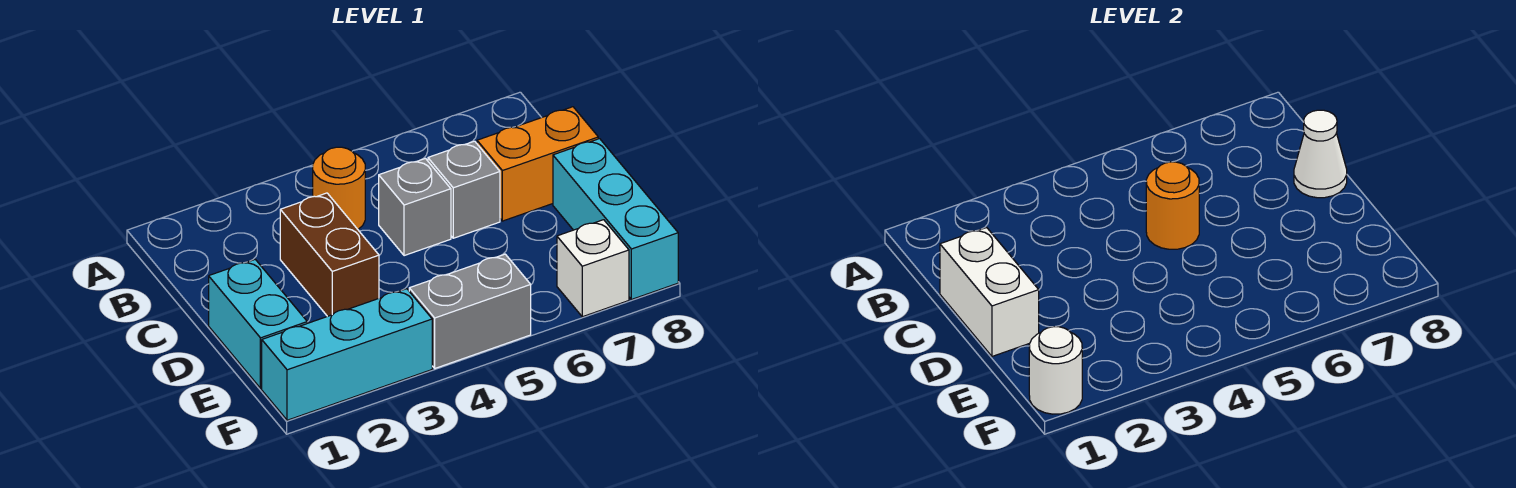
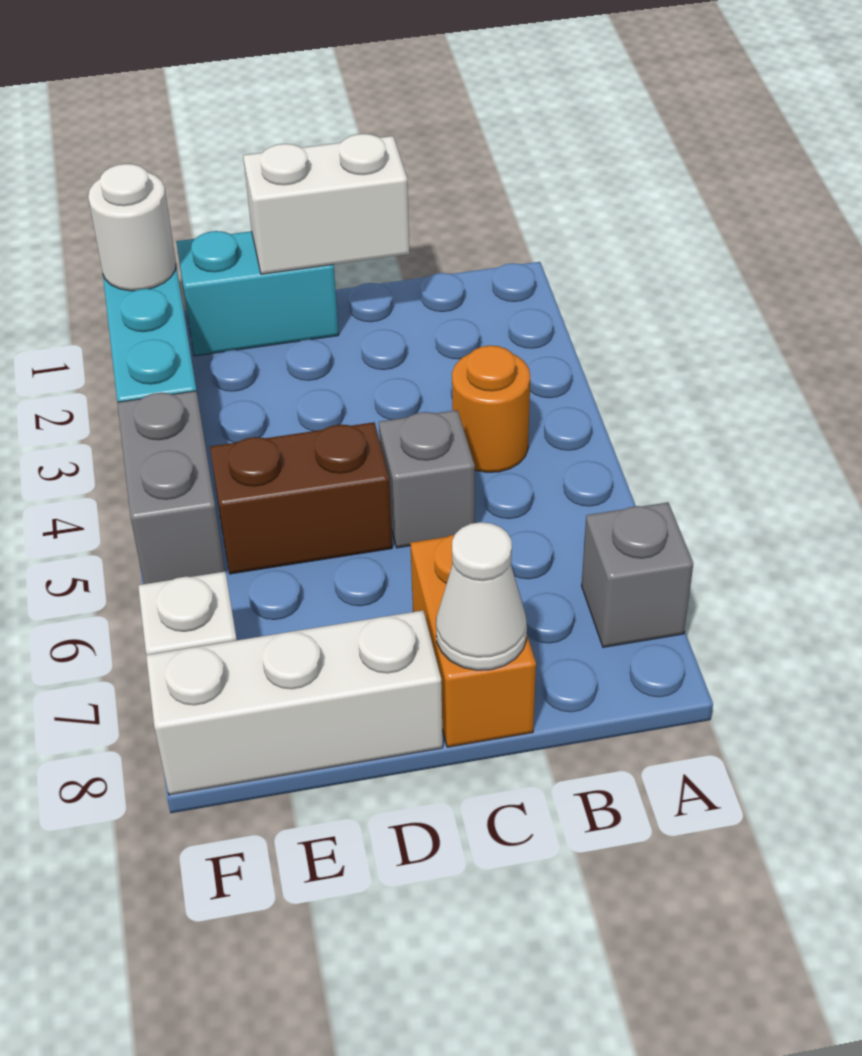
brown brick C3:D3 level 1 -> brown brick D5:E5 level 1
orange round brick C5 level 2 -> none
grey brick C6 level 1 -> grey brick A7 level 1
cyan brick D8:F8 level 1 -> white brick D8:F8 level 1

